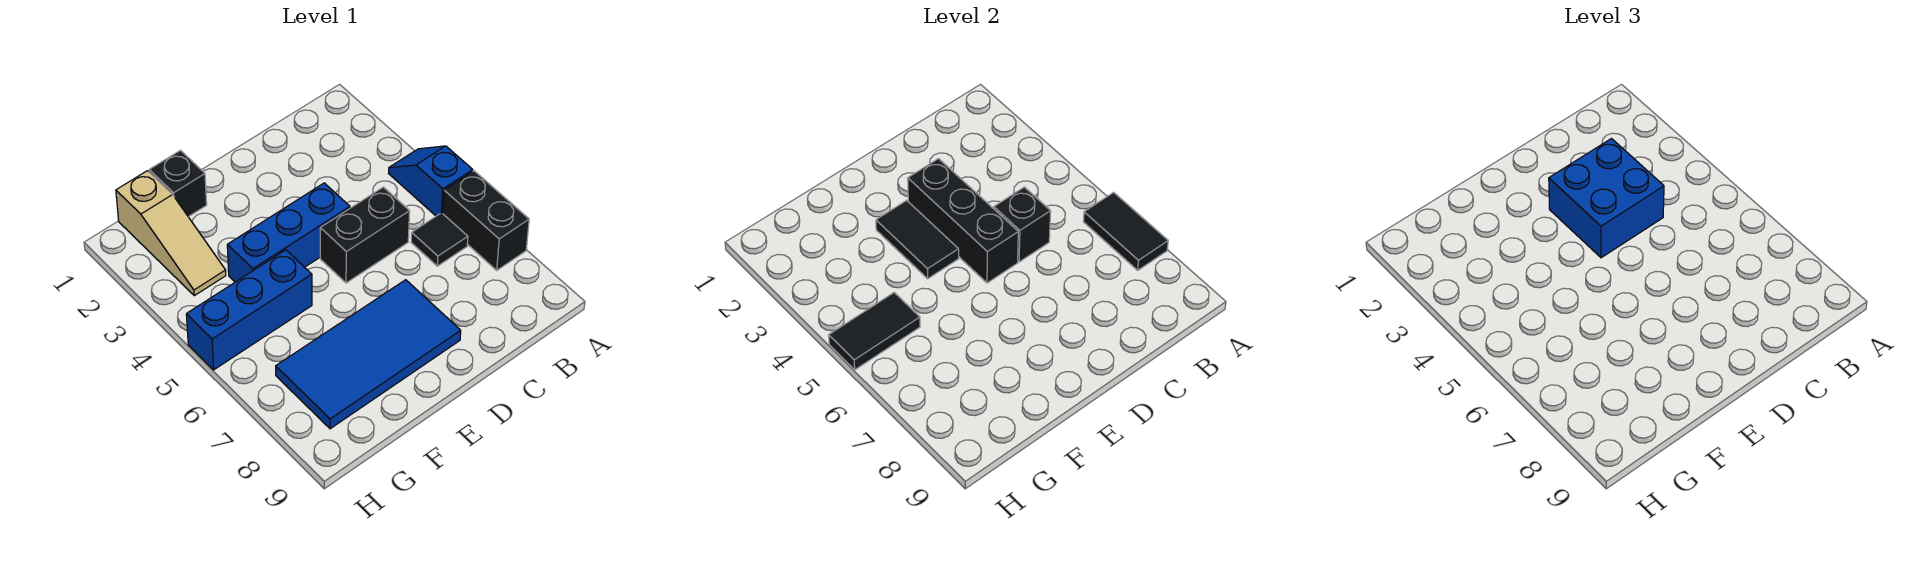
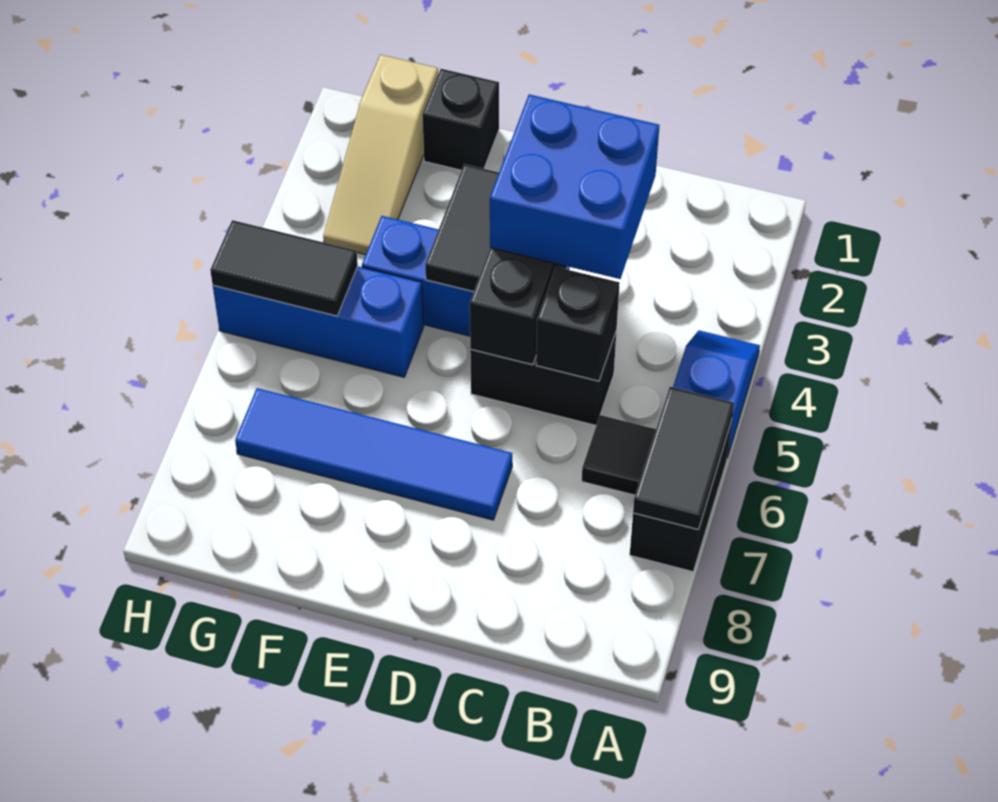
blue tile D7:G8 level 1 -> blue tile D7:G7 level 1

